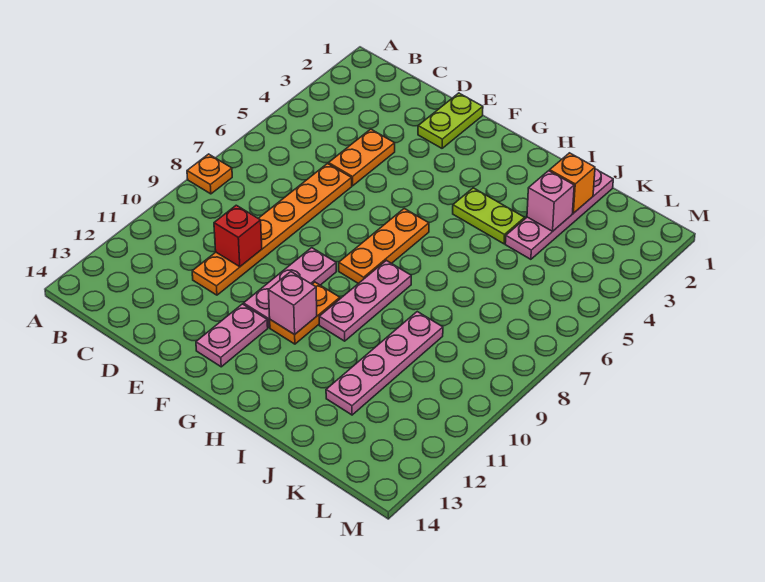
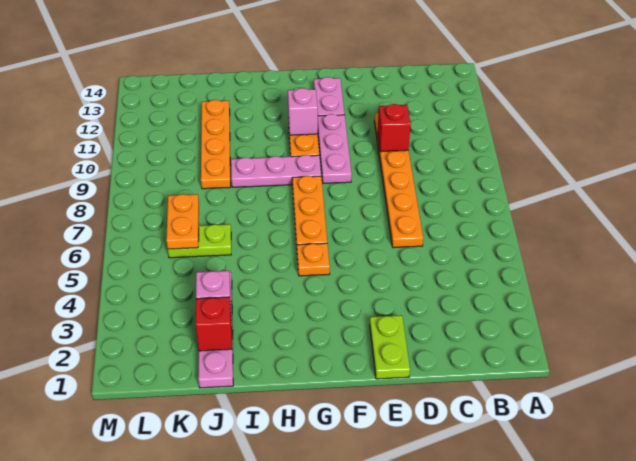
orange plate A8 level 1 -> orange plate G5 level 1
orange plate D4:D5 level 1 -> orange plate K6:K7 level 2
lime plate H4:I4 level 1 -> lime plate J6:K6 level 1
pink plate H8:H10 level 1 -> pink plate G9:I9 level 1
orange brick J2 level 2 -> red brick J2 level 2
pink plate J9:J12 level 1 -> orange plate J9:J12 level 1

